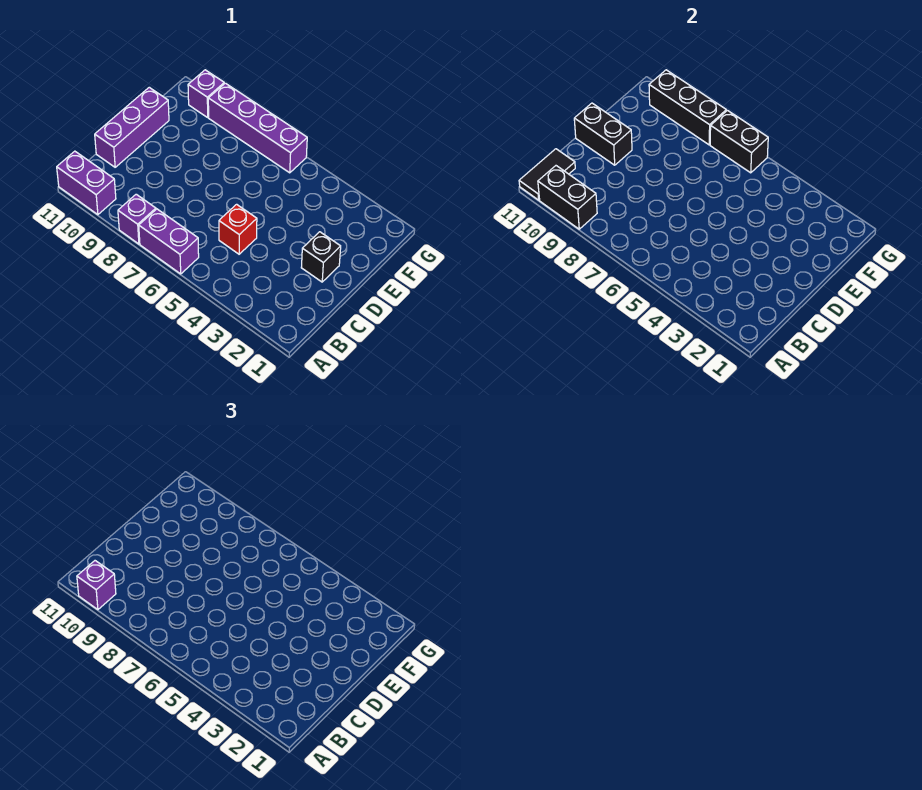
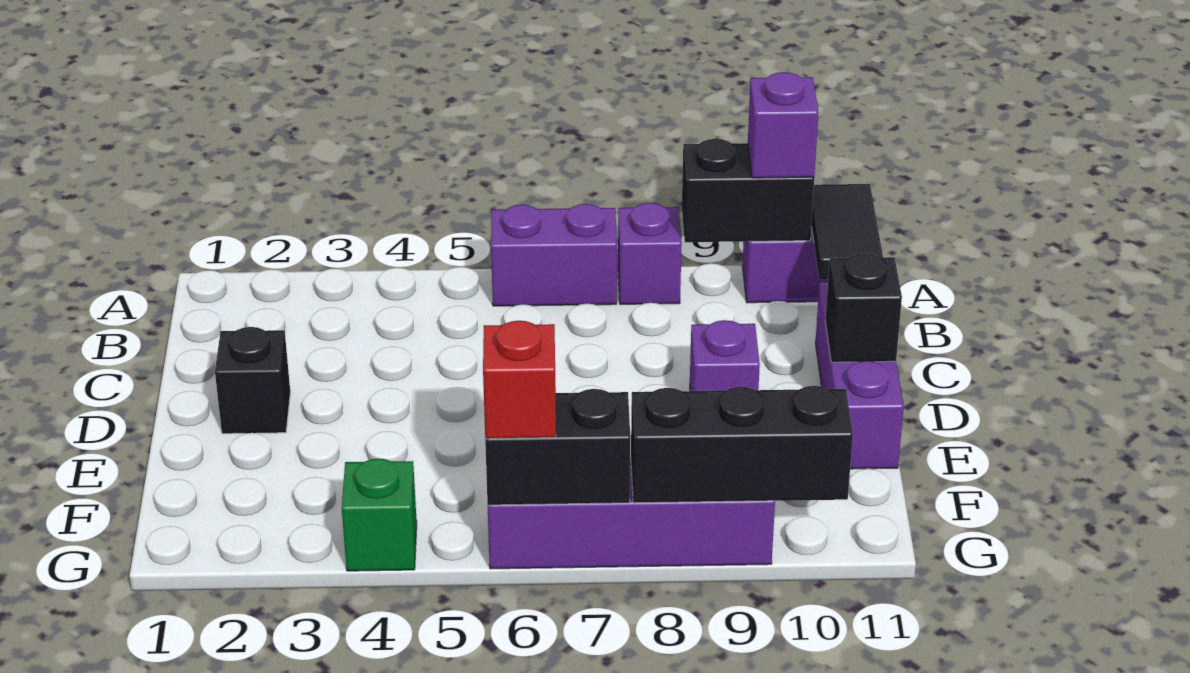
red brick C5 level 1 -> red brick G6 level 3
black brick D10:D11 level 2 -> black brick D11 level 2
none -> green brick G4 level 1
purple brick G10 level 1 -> purple brick D9 level 1

